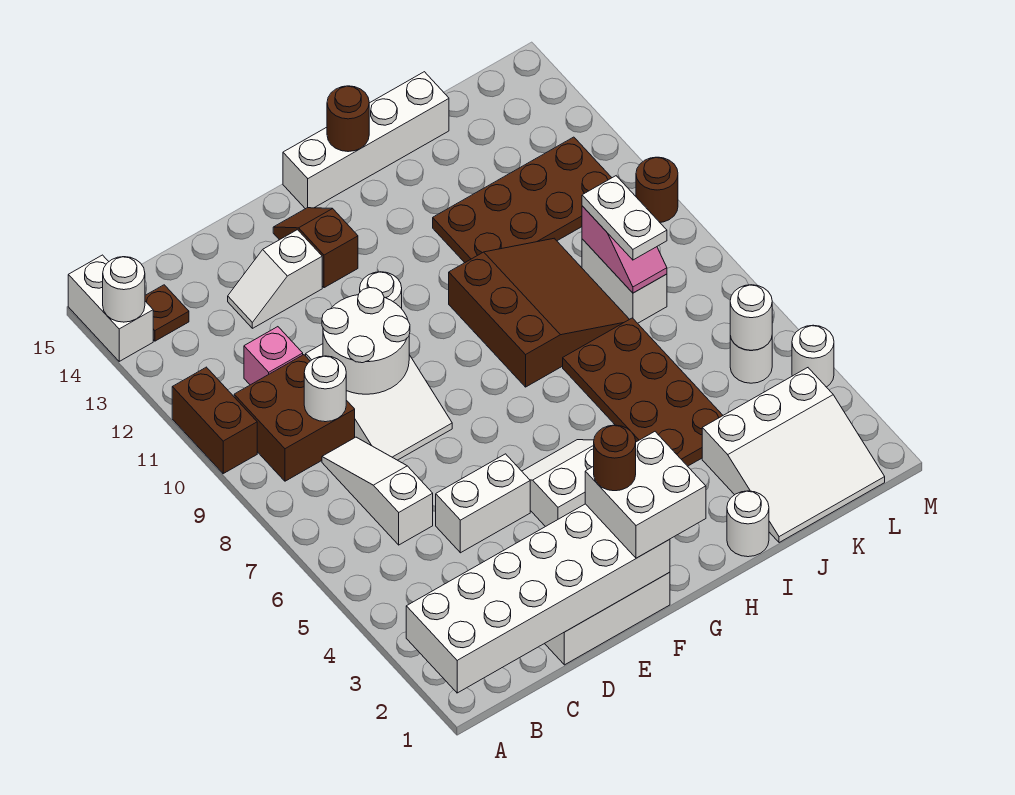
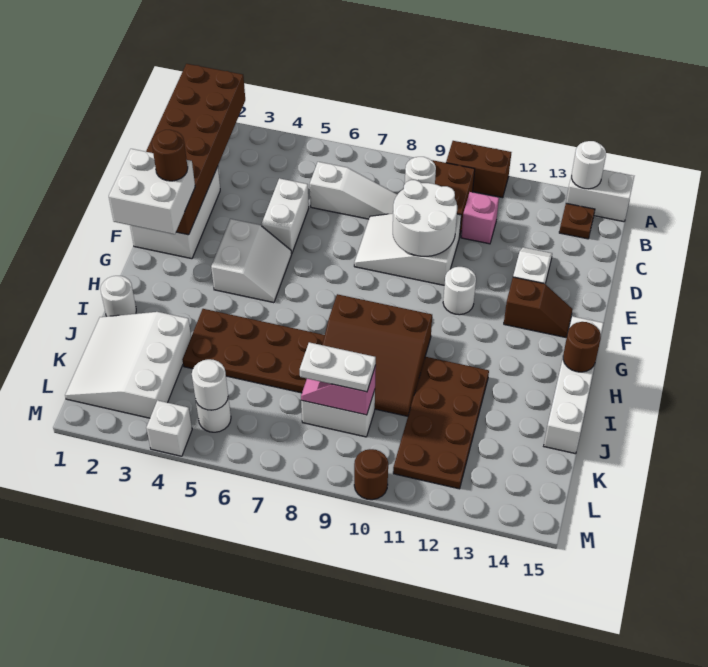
white brick A1:F2 level 2 -> brown brick A1:F2 level 2
white round brick M4 level 1 -> white brick M4 level 1

